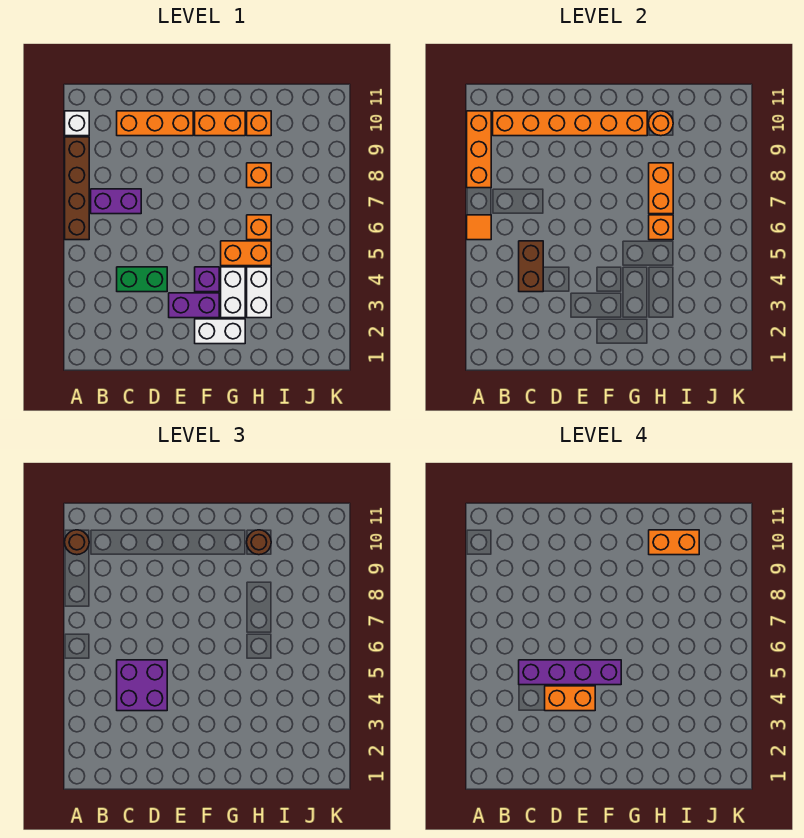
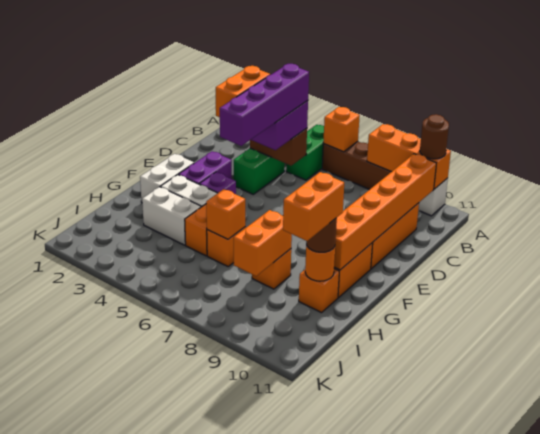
none -> green brick A5:B5 level 1
orange tile A6 level 2 -> orange brick A6 level 2
purple brick B7:C7 level 1 -> none
orange brick H7:H8 level 2 -> orange brick H8:I8 level 2

